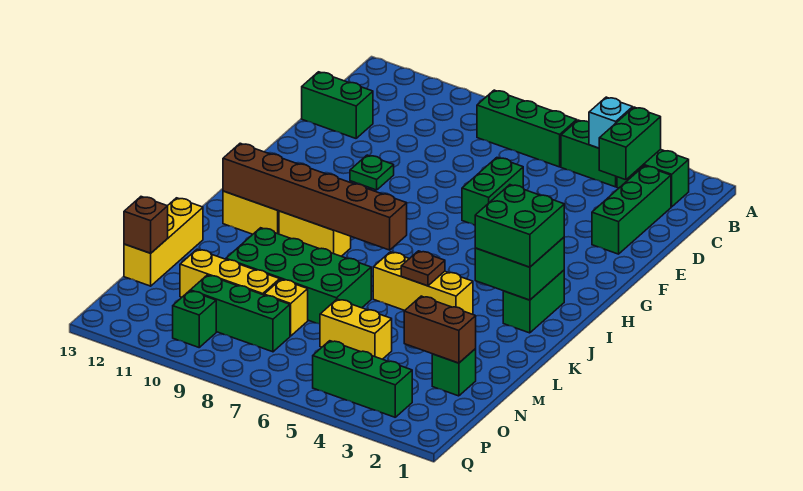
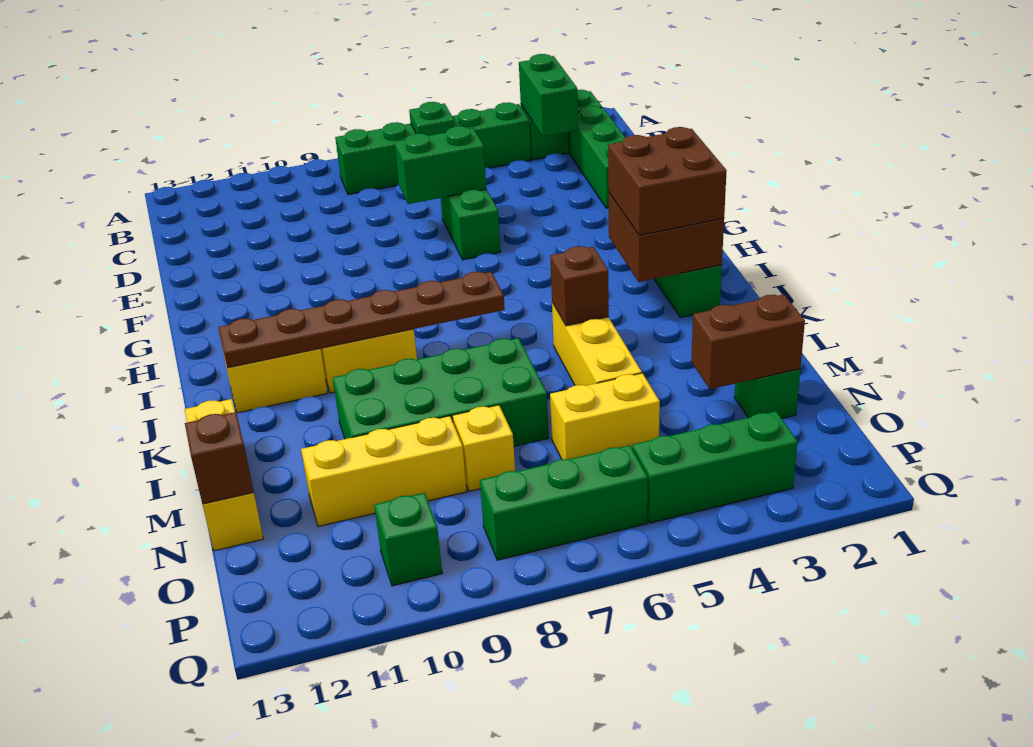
cyan brick B4 level 2 -> none
green brick D12:D13 level 1 -> green brick E6:E7 level 2
green plate F10 level 1 -> green plate B6 level 2
green brick I2:J3 level 2 -> brown brick I2:J3 level 2
green brick I2:J3 level 3 -> brown brick I2:J3 level 3
brown brick J7:J12 level 2 -> brown plate J7:J12 level 2
yellow brick K4:K6 level 1 -> yellow brick K5:M5 level 1
brown plate K5 level 2 -> brown brick K5 level 2
green brick O8:O10 level 1 -> green brick P6:P8 level 1

